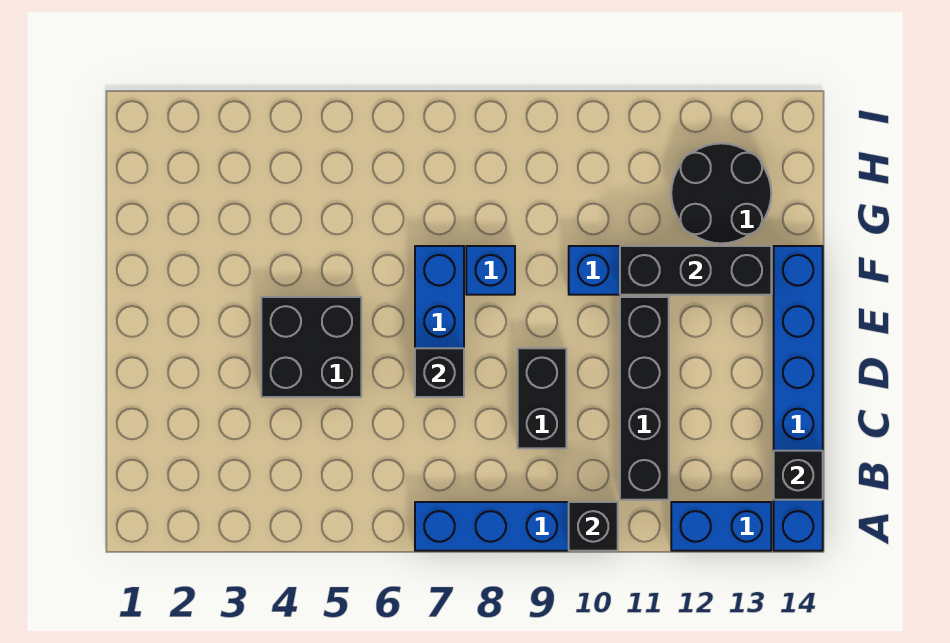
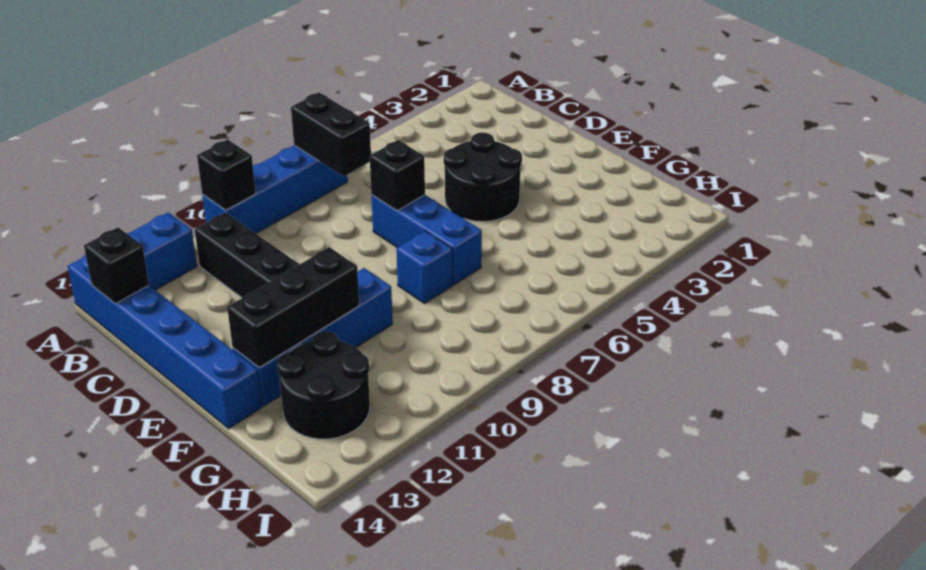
black brick C9:D9 level 1 -> black brick A7:B7 level 2
black brick D4:E5 level 1 -> black round brick D4:E5 level 1

